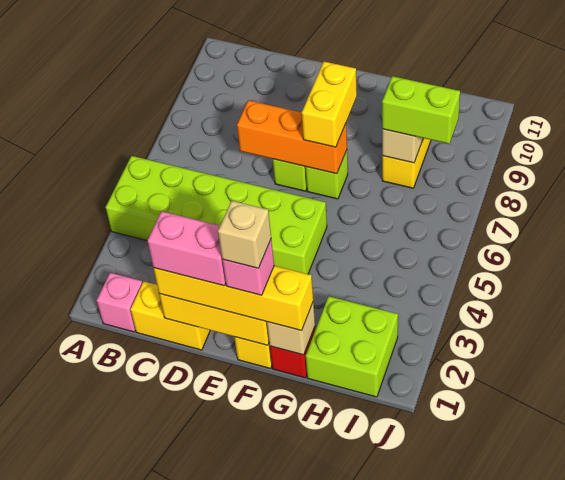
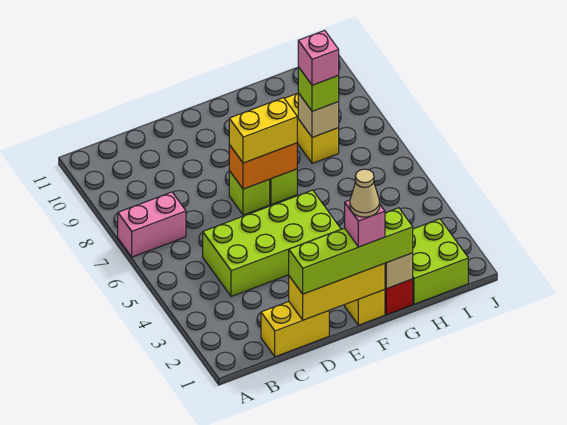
lime brick A4:F5 level 1 -> lime brick C4:F5 level 1
pink brick B1 level 1 -> pink brick H8 level 4
yellow brick D1:G1 level 3 -> lime brick D1:G1 level 3
pink brick D1:E1 level 4 -> pink brick A7:B7 level 1
orange brick D7:F7 level 2 -> orange brick E7:F7 level 2
tan brick F1 level 5 -> tan cone F1 level 5
yellow brick F7:F8 level 3 -> yellow brick E7:F7 level 3
lime brick H8:I8 level 3 -> lime brick H8 level 3

